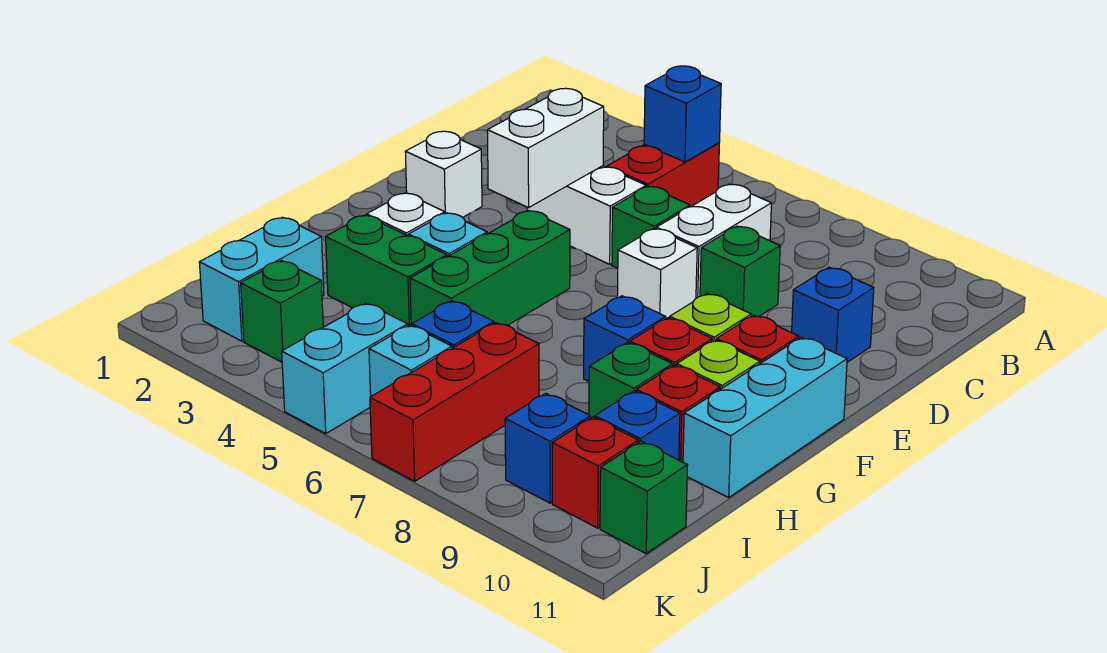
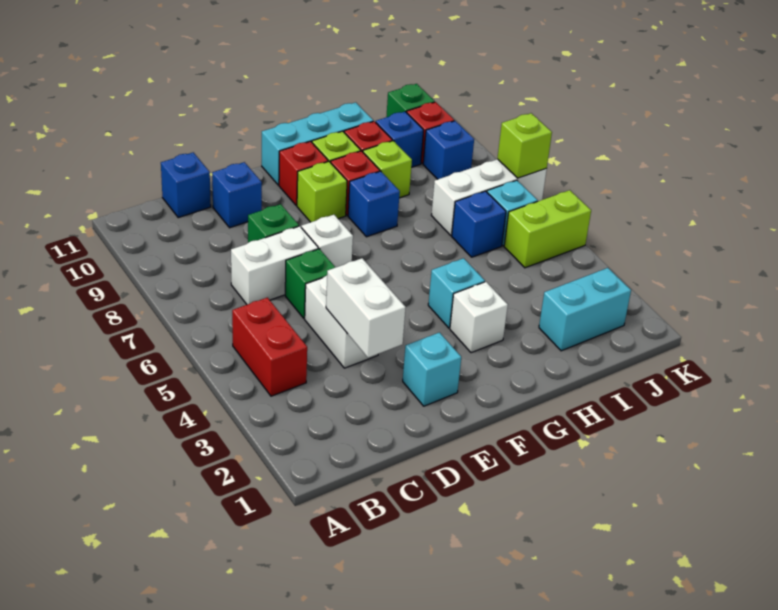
red brick B5:C5 level 1 -> red brick B4:B5 level 1
blue brick B5 level 2 -> blue brick C11 level 1
white brick D4:E4 level 2 -> white brick D3:D4 level 2
white brick E2 level 1 -> cyan brick E2 level 1
green brick F5:H5 level 1 -> none
green brick H3:H4 level 1 -> none
green brick H9 level 1 -> lime brick H9 level 1
red brick I7:K7 level 1 -> white brick I7:K7 level 1
green brick J3 level 1 -> none
cyan brick J5:K5 level 1 -> lime brick J5:K5 level 1
none -> lime brick K7 level 2

